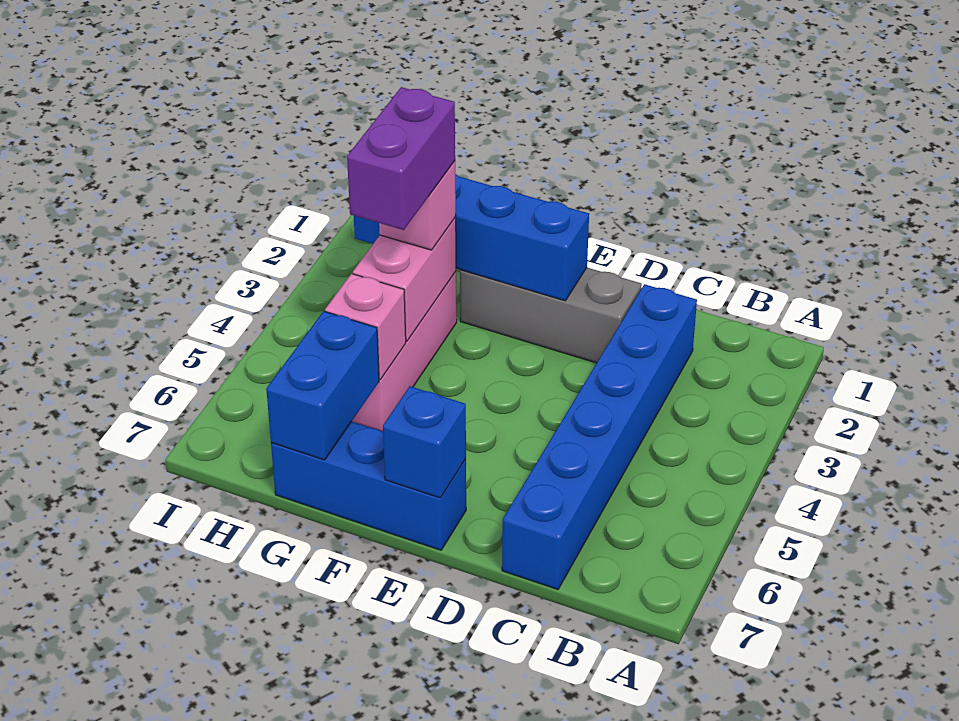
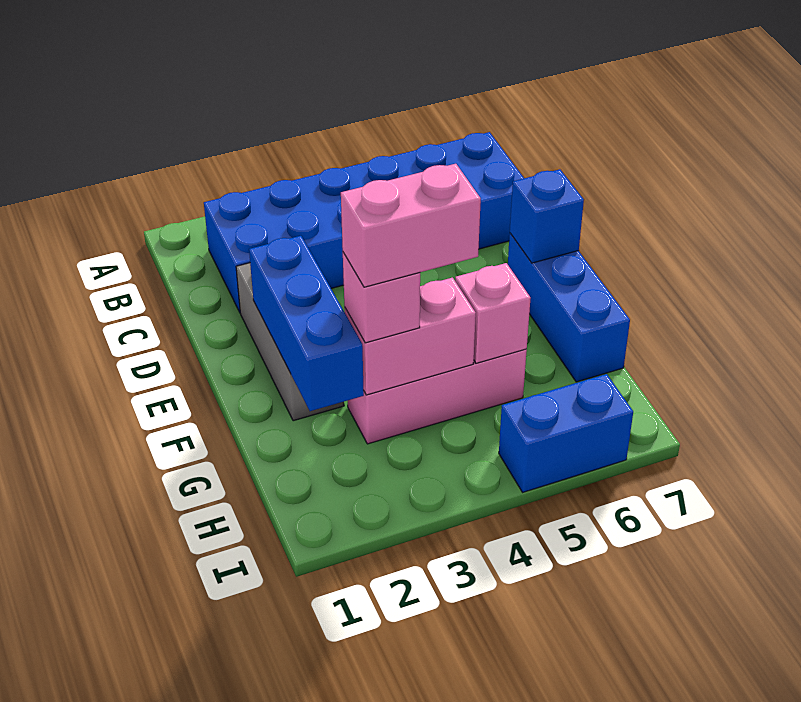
blue brick C2:C7 level 1 -> blue brick B2:C7 level 1
blue brick E2:H2 level 2 -> blue brick E2:G2 level 2
purple brick G3:G4 level 4 -> pink brick G3:G4 level 4
blue brick G6:G7 level 2 -> blue brick I5:I6 level 1

